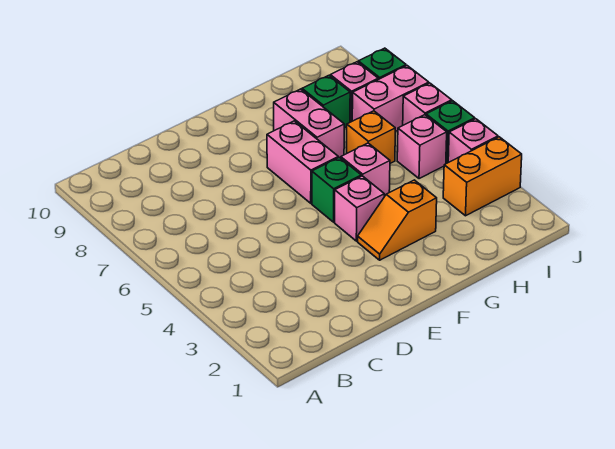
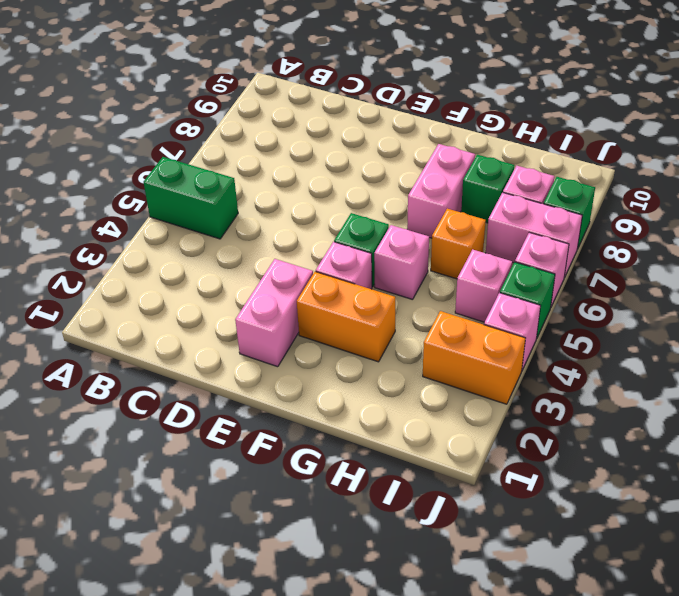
none -> green brick A5:B5 level 1
orange slope F3:G3 level 1 top G -> orange brick F3:G3 level 1
pink brick F6:F7 level 1 -> pink brick E2:E3 level 1

